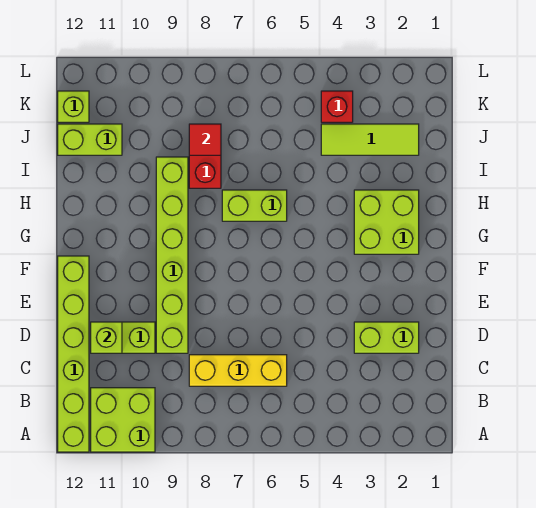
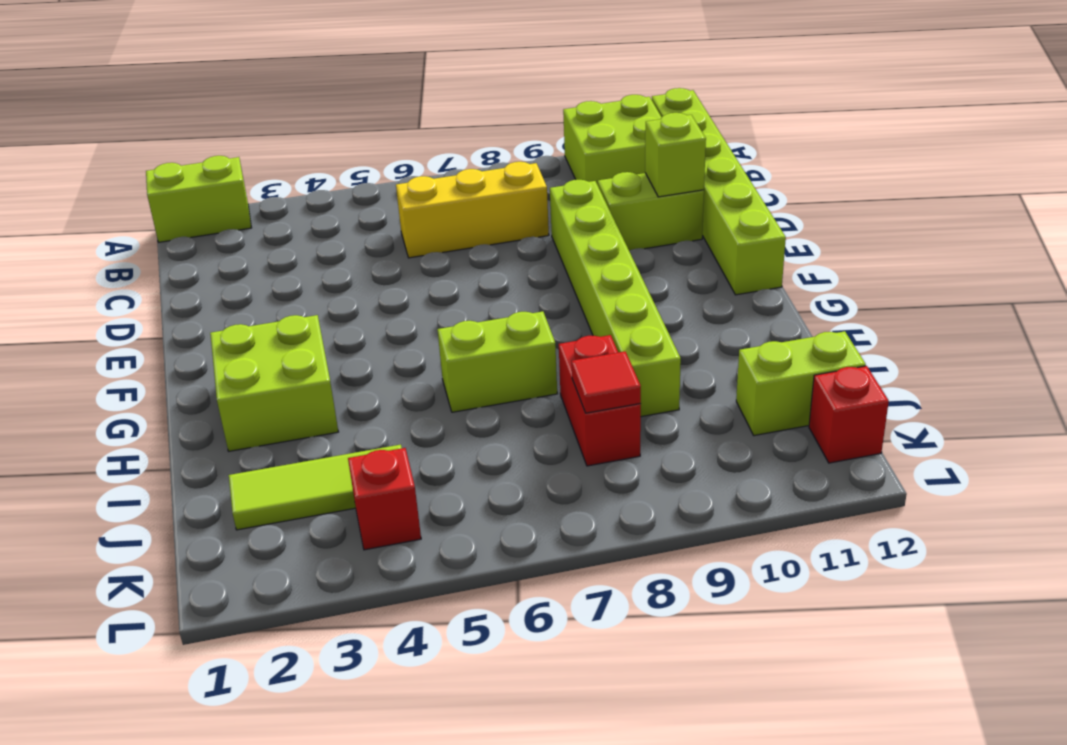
lime brick D2:D3 level 1 -> lime brick A1:A2 level 1
lime brick K12 level 1 -> red brick K12 level 1

